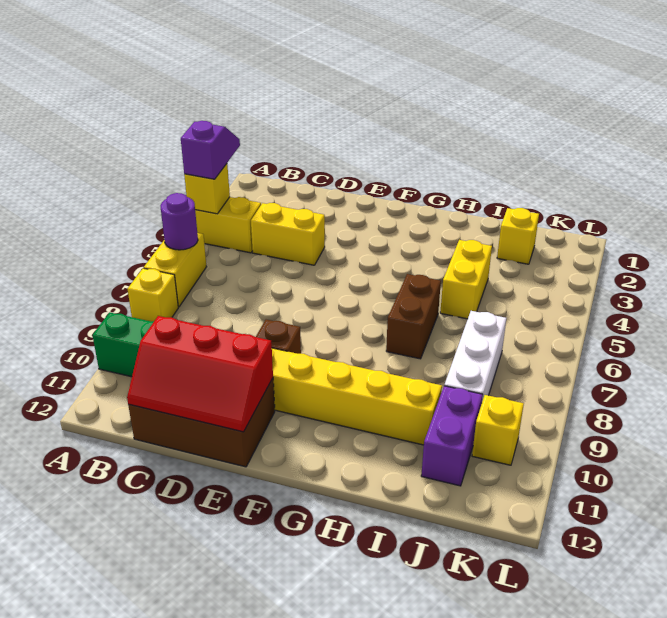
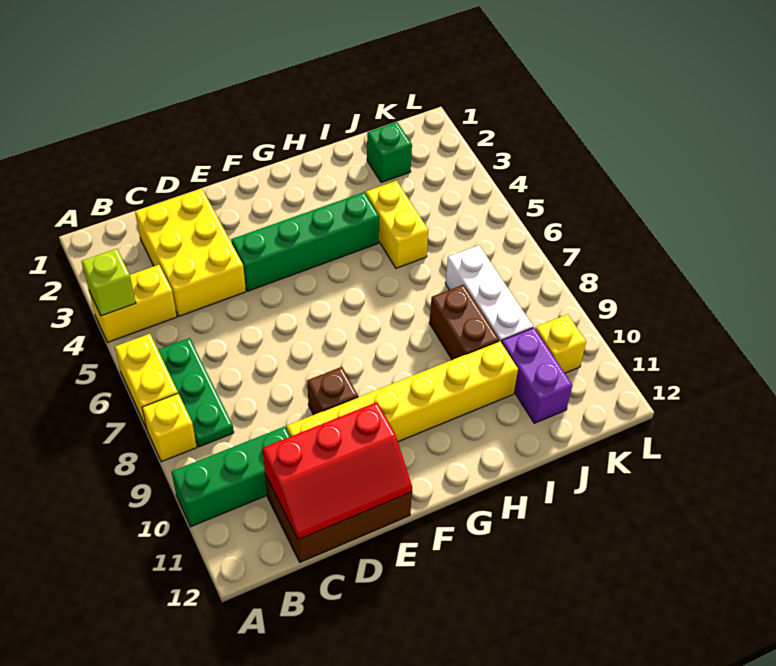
purple slope A3:A4 level 3 top 4 -> none
yellow brick A4 level 2 -> lime brick A4 level 2
purple round brick A6 level 2 -> none
none -> green plate B6:B8 level 1
yellow brick C4:D4 level 1 -> yellow brick C2:D4 level 1
none -> green brick E4:H4 level 1
brown brick H6:H7 level 1 -> brown brick I8:I9 level 1
yellow brick J2 level 1 -> green brick J2 level 1

